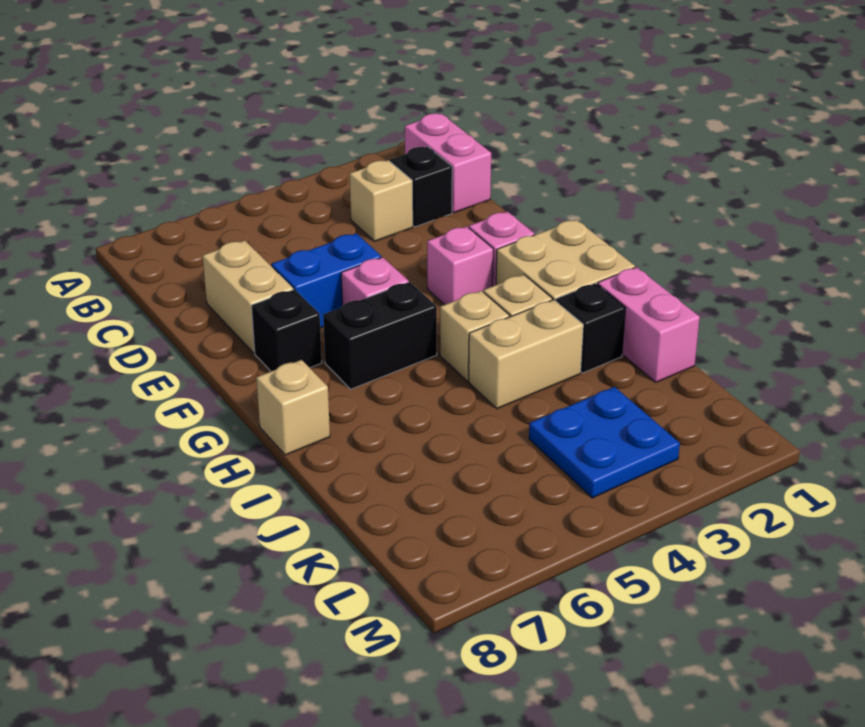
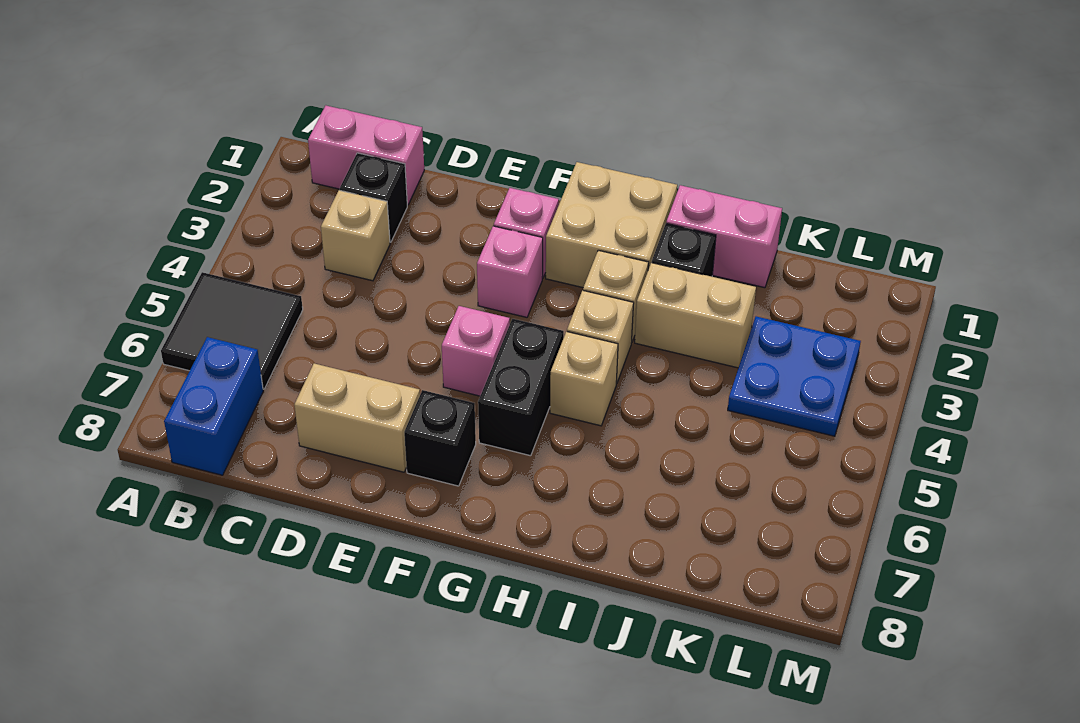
none -> black tile A5:B6 level 1
blue brick E5:E6 level 1 -> blue brick B7:B8 level 1
tan brick H8 level 1 -> tan brick H5 level 1
tan brick I3:I4 level 1 -> tan brick I3:J3 level 1

